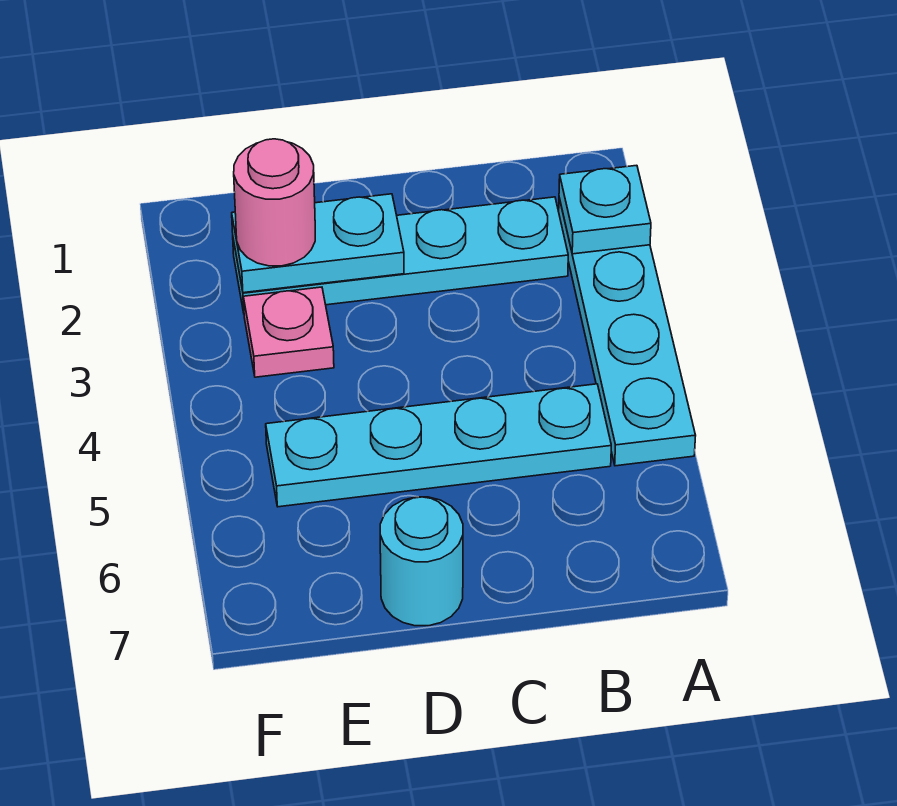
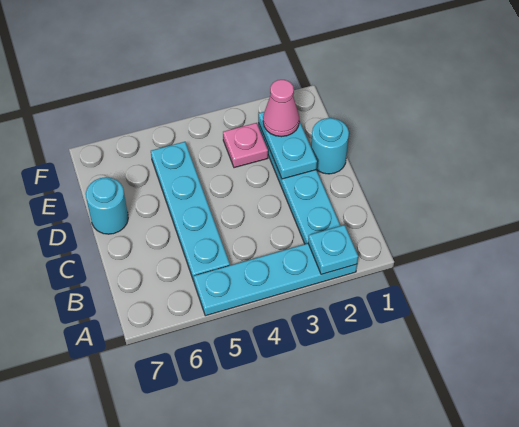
none -> cyan round brick D1 level 1
pink round brick E2 level 3 -> pink cone E2 level 3

